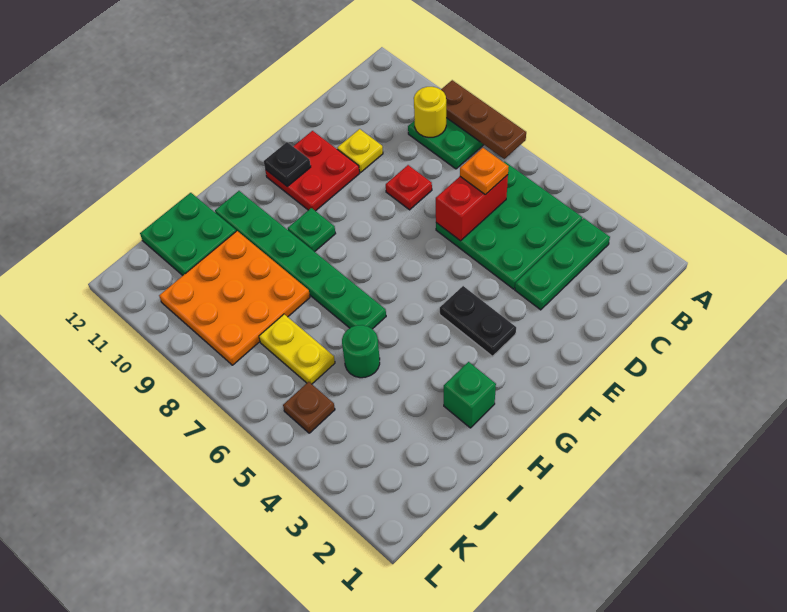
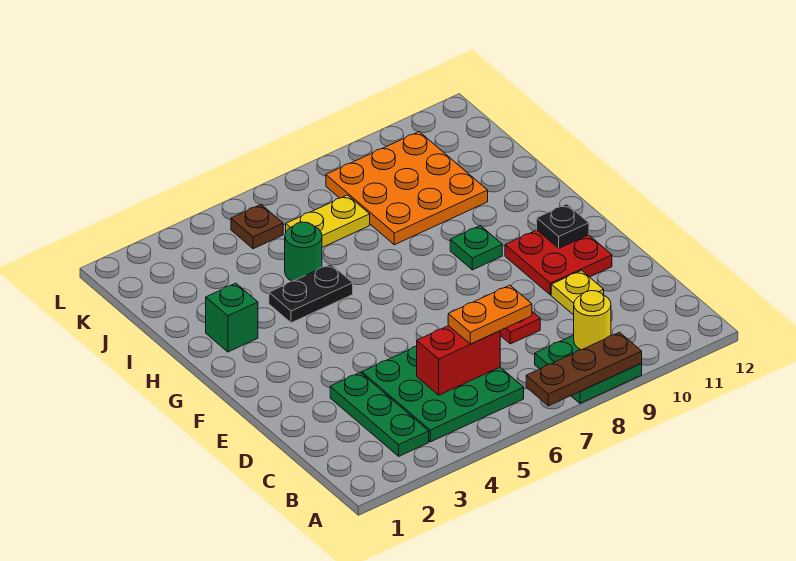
red brick C6:D6 level 2 -> red brick C5:C6 level 2
orange plate C6 level 3 -> orange plate C6:C7 level 3
black plate F3:F4 level 1 -> black plate H4:H5 level 1
green plate H6:H11 level 1 -> none
green plate I11:J12 level 1 -> none

